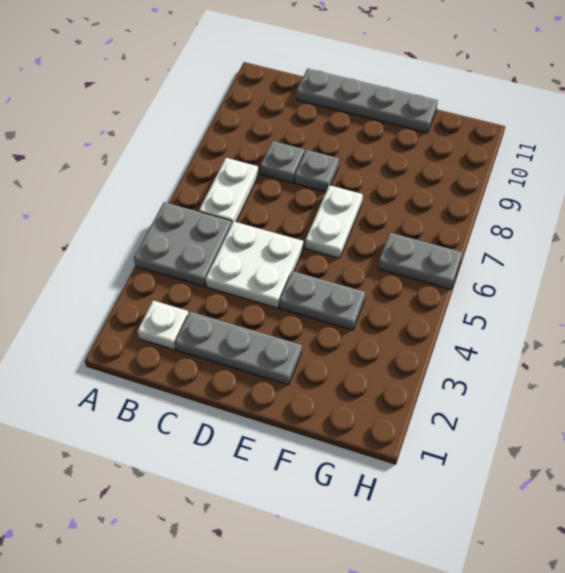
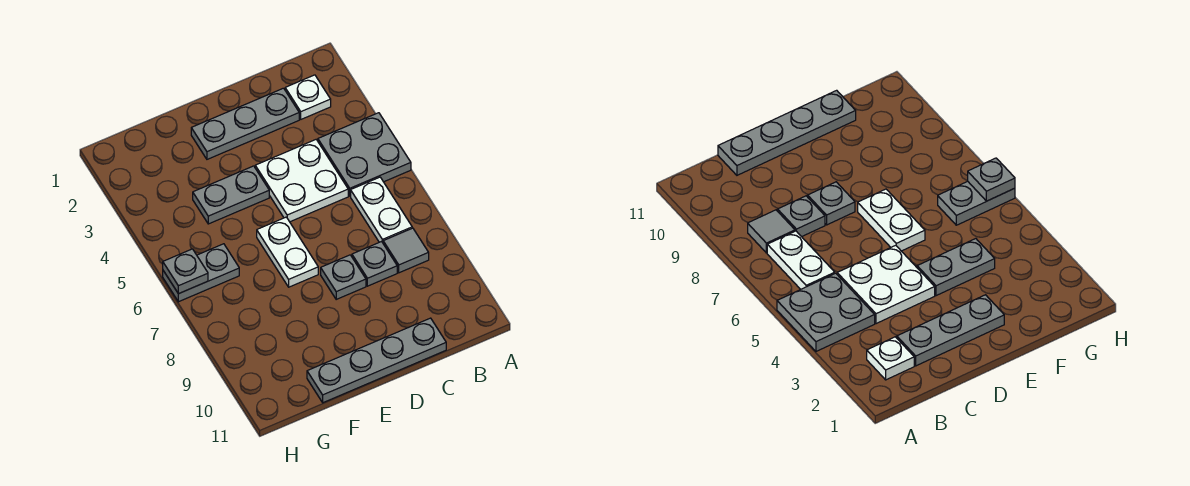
none -> grey tile B8 level 1
none -> grey plate H6 level 2

